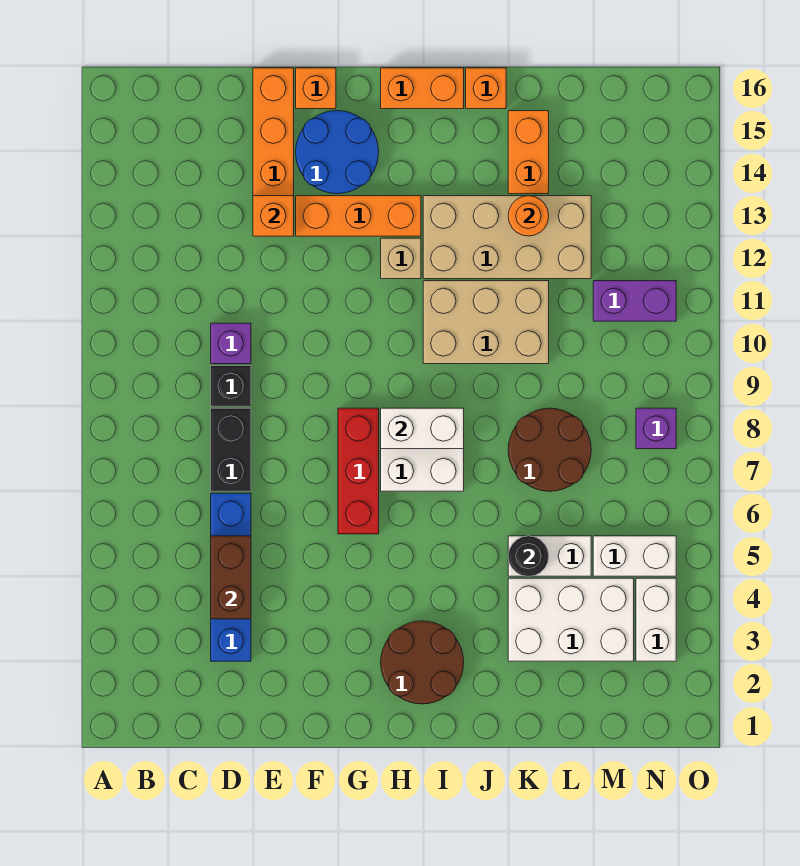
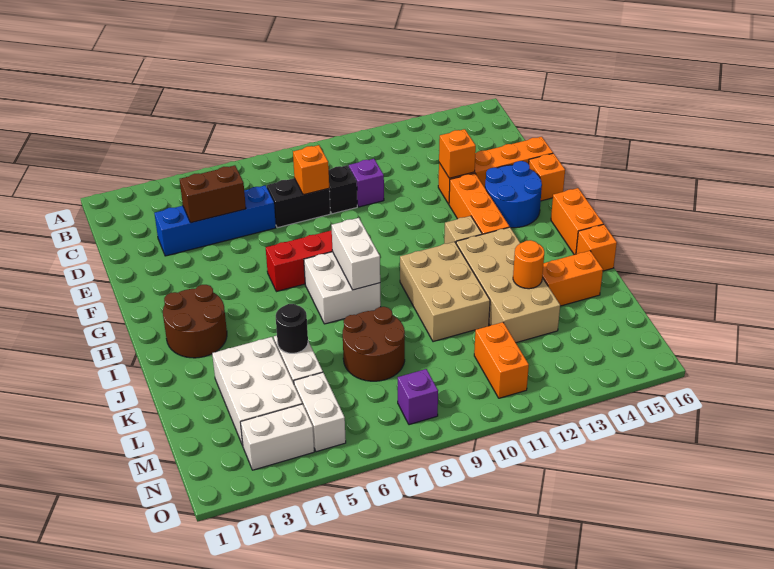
none -> orange brick D8 level 2
purple brick M11:N11 level 1 -> orange brick M11:N11 level 1

